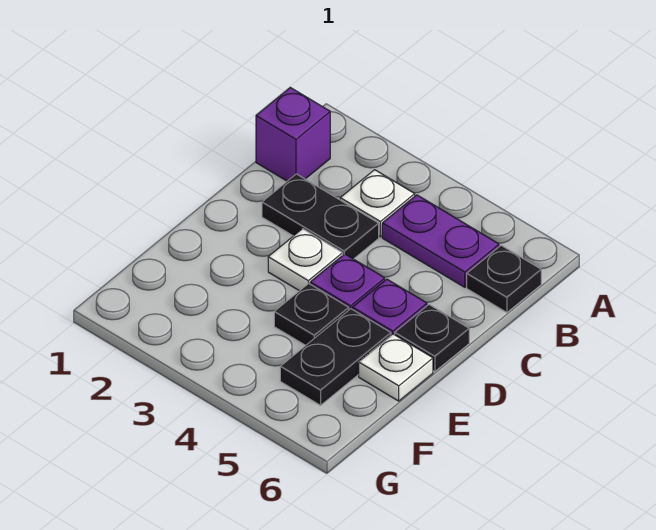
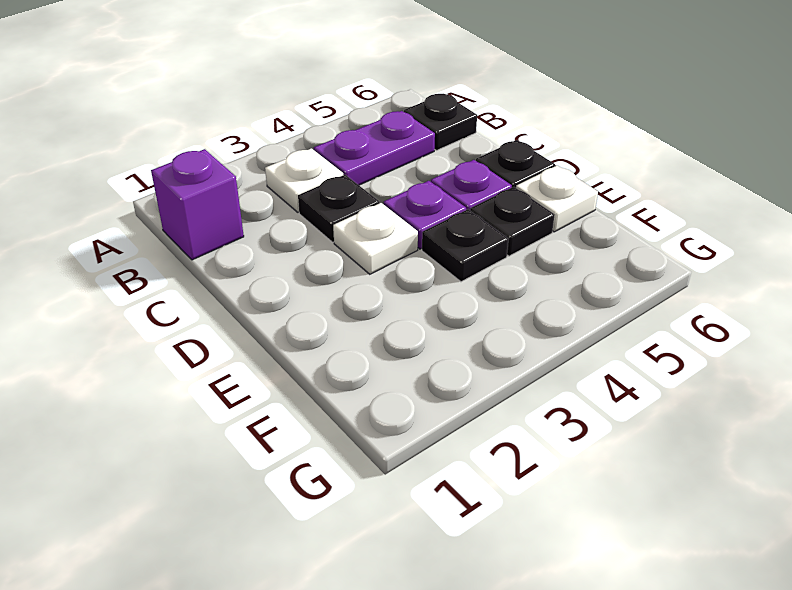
black plate C2:C3 level 1 -> black plate C3 level 1
black plate E5:F5 level 1 -> black plate E5 level 1

